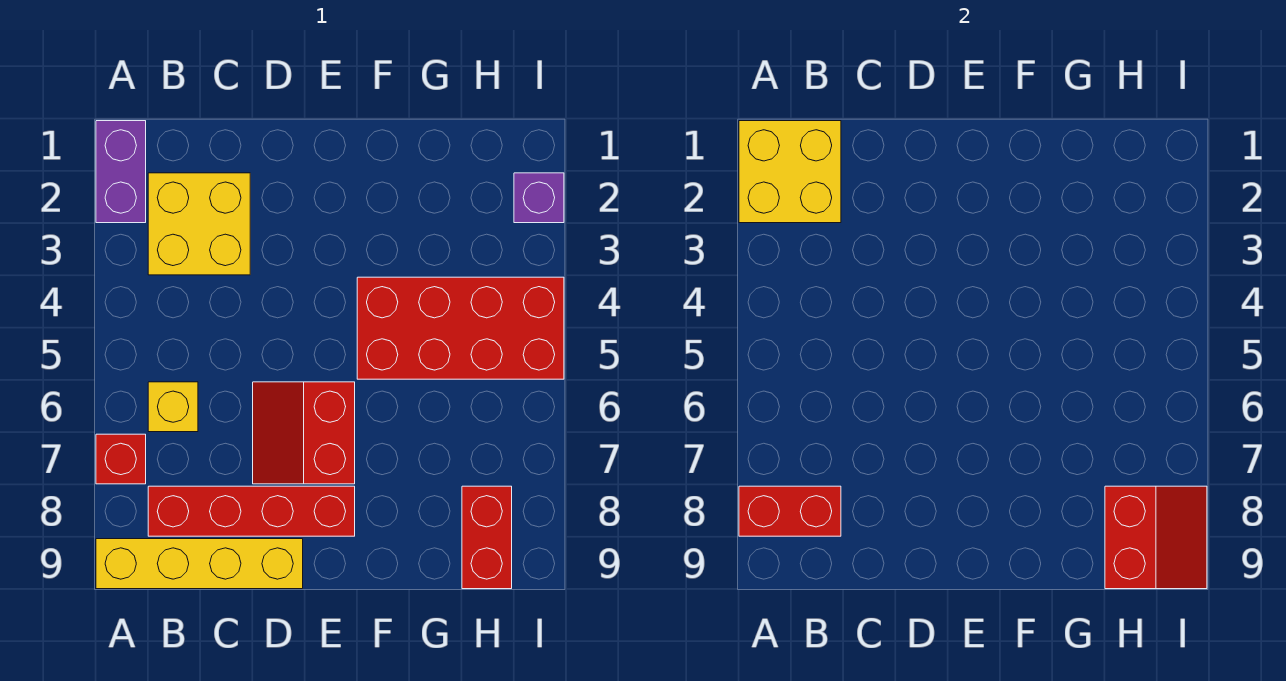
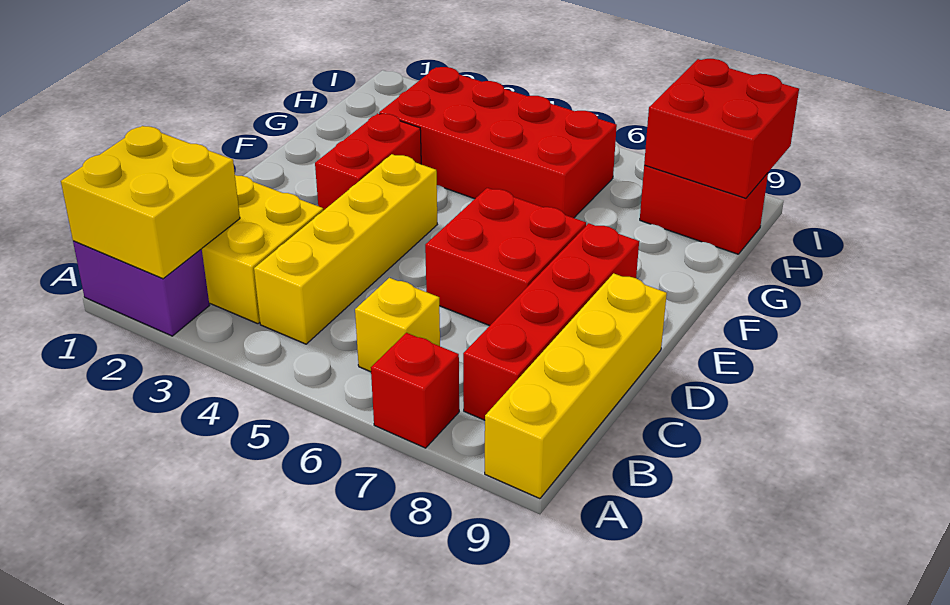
red brick A8:B8 level 2 -> red brick E3:F3 level 1
none -> yellow brick B4:E4 level 1
red slope D6:E7 level 1 top E -> red brick D6:E7 level 1
red brick F4:I5 level 1 -> red brick G3:H6 level 1
red slope H8:I9 level 2 top H -> red brick H8:I9 level 2
purple brick I2 level 1 -> none

